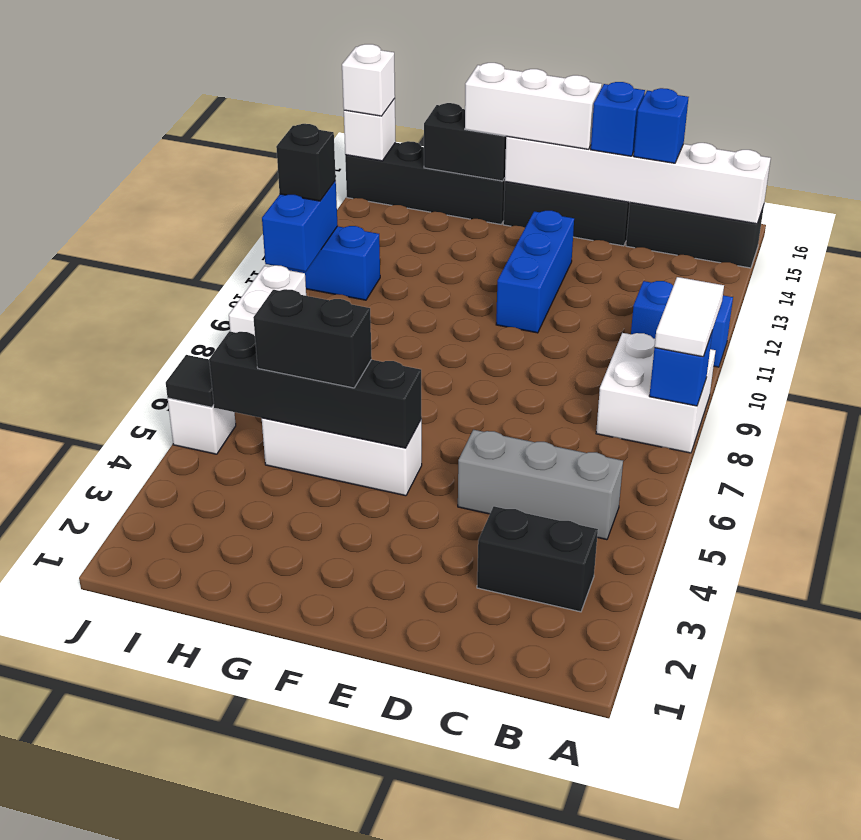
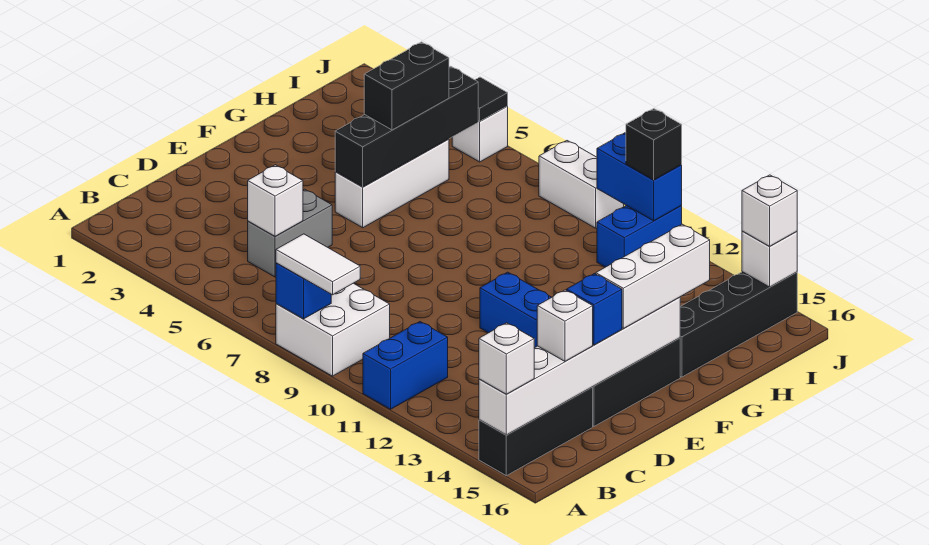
none -> white brick A15 level 3
black brick B3:C3 level 1 -> none
grey brick B5:D5 level 1 -> grey brick C5:D5 level 1
none -> white brick C5 level 2
blue brick C15 level 3 -> white brick C15 level 3
black brick G15:H15 level 2 -> none

